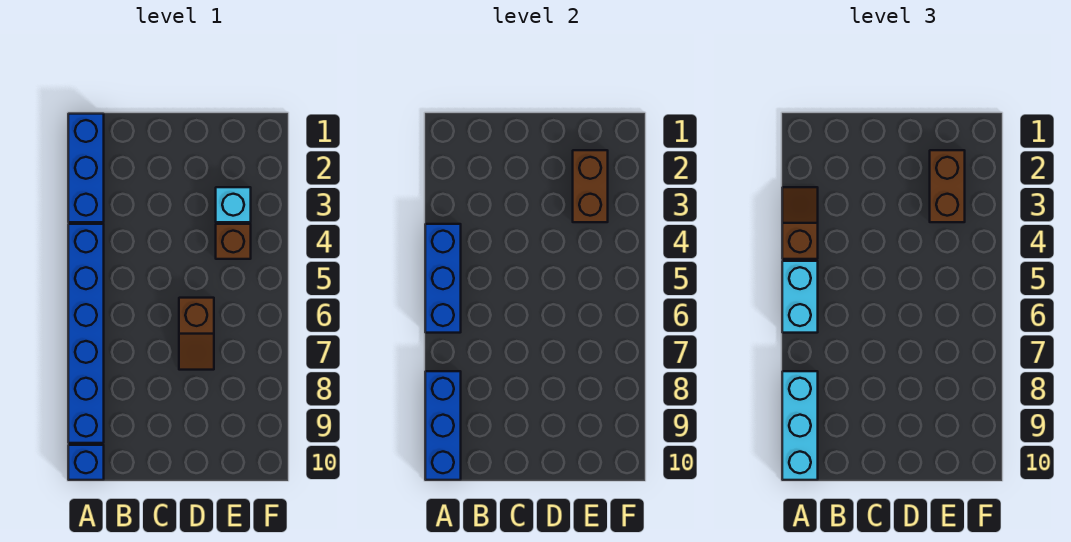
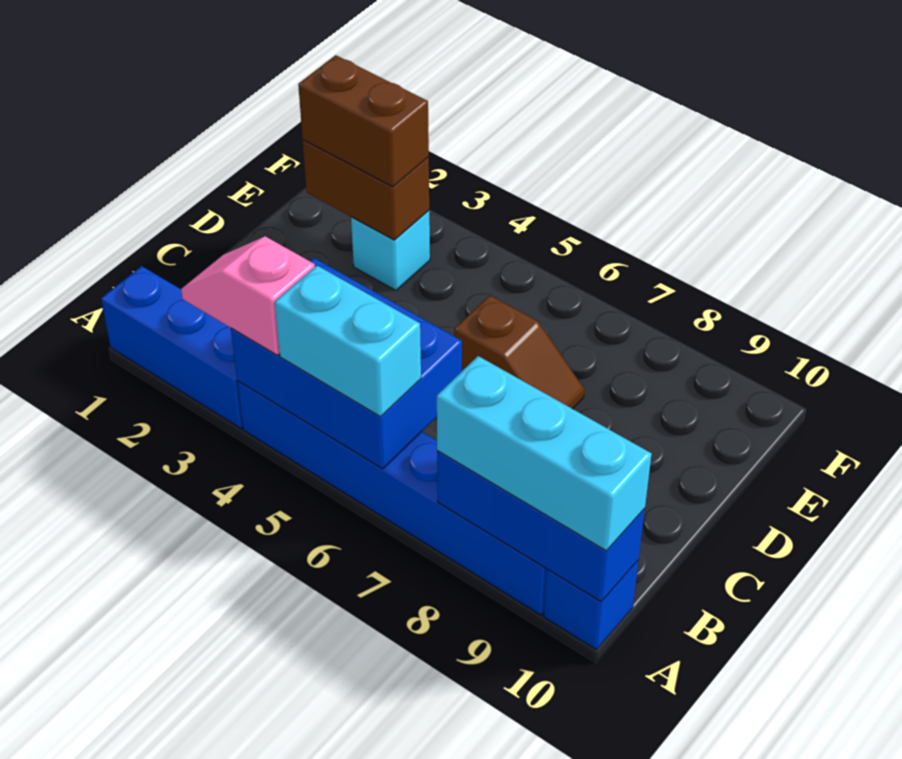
brown slope A3:A4 level 3 top 4 -> pink slope A3:A4 level 3 top 4
blue brick A4:A6 level 2 -> blue brick A4:B6 level 2
brown brick E4 level 1 -> none

